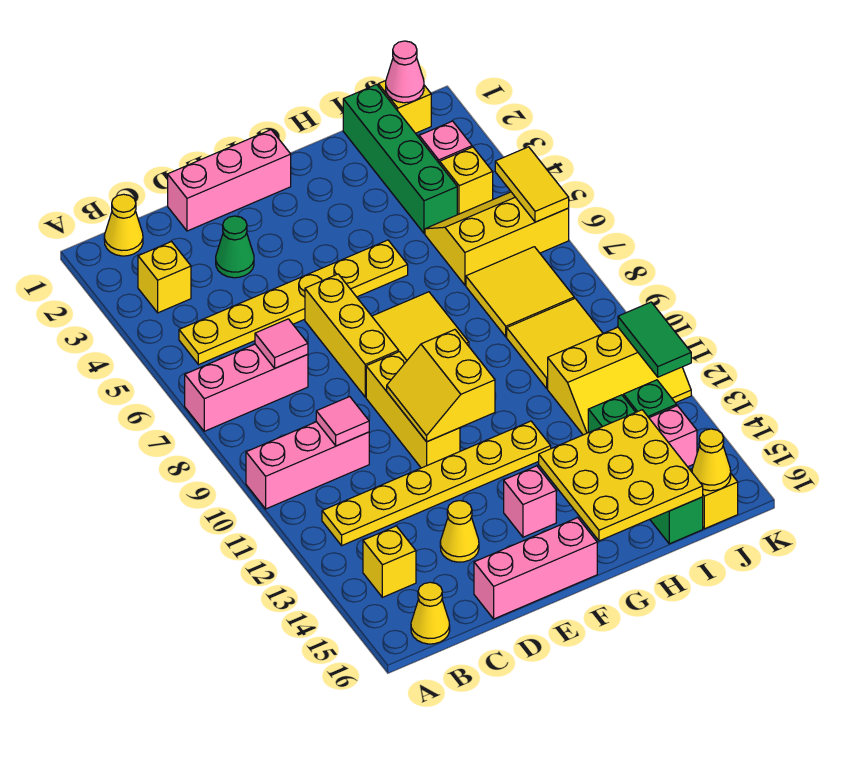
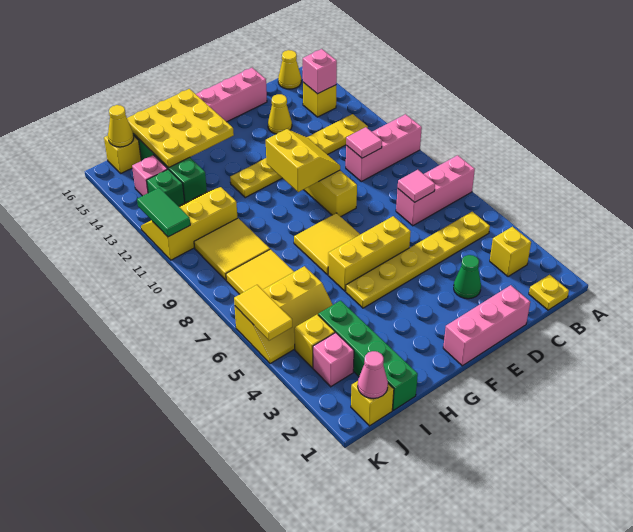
yellow cone B1 level 1 -> yellow plate B1 level 1
yellow brick E6:E8 level 1 -> yellow brick E6:G6 level 1
pink brick F14 level 1 -> pink brick B14 level 2

